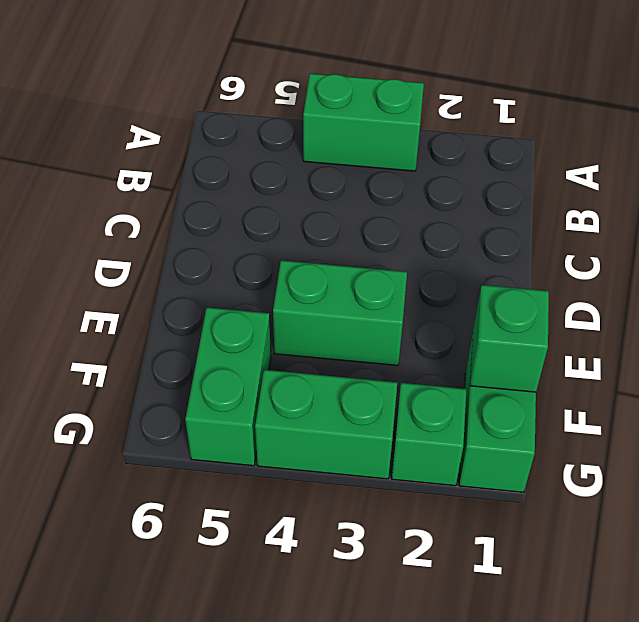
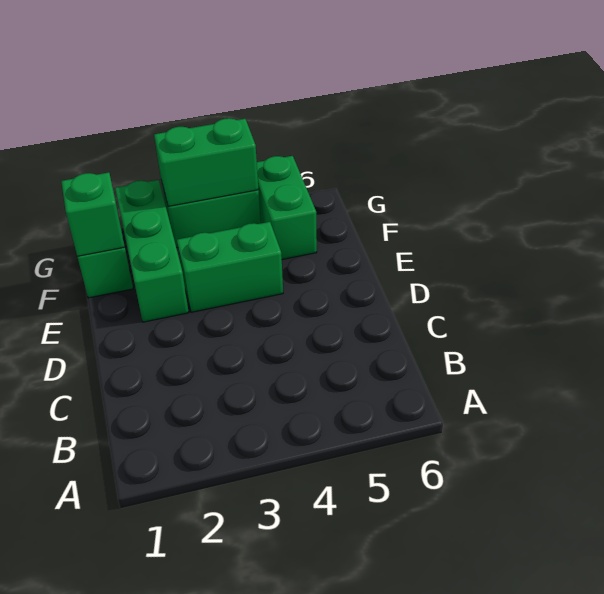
green brick A3:A4 level 1 -> green brick G3:G4 level 2
green brick G2 level 1 -> green brick E2:G2 level 1

